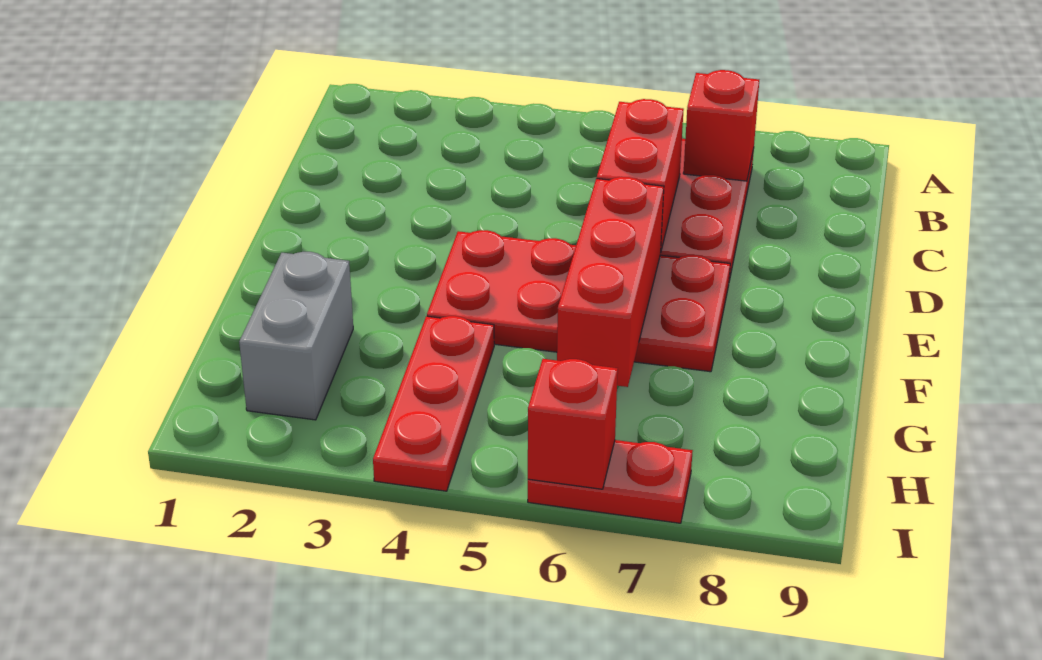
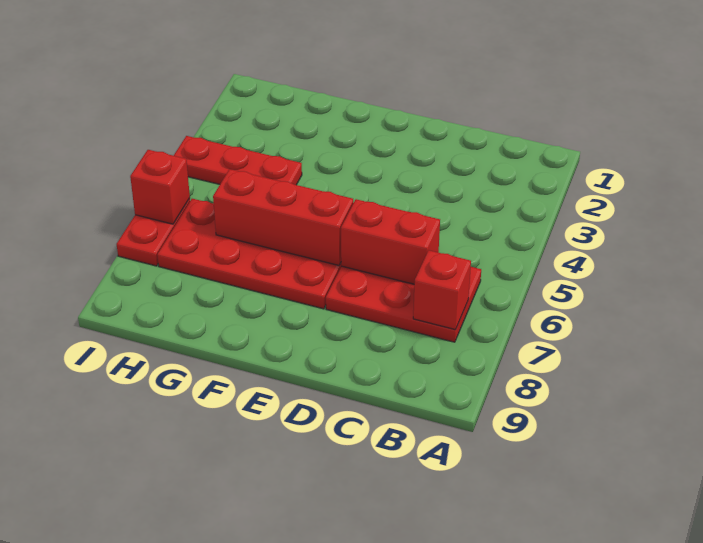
red plate E4:F7 level 1 -> red plate E6:H7 level 1
grey brick G2:H2 level 1 -> none

